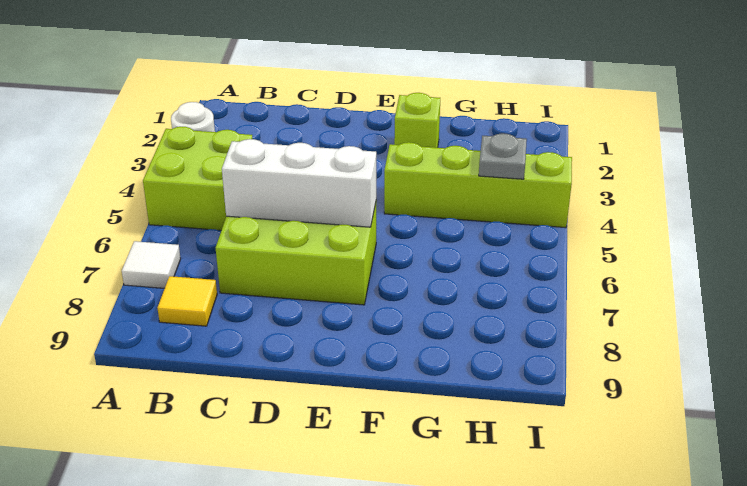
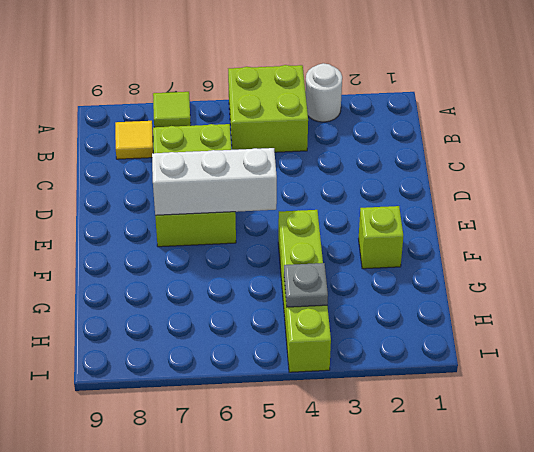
white tile A7 level 1 -> lime tile A7 level 1
white brick C6:E6 level 2 -> white brick E5:E7 level 2

